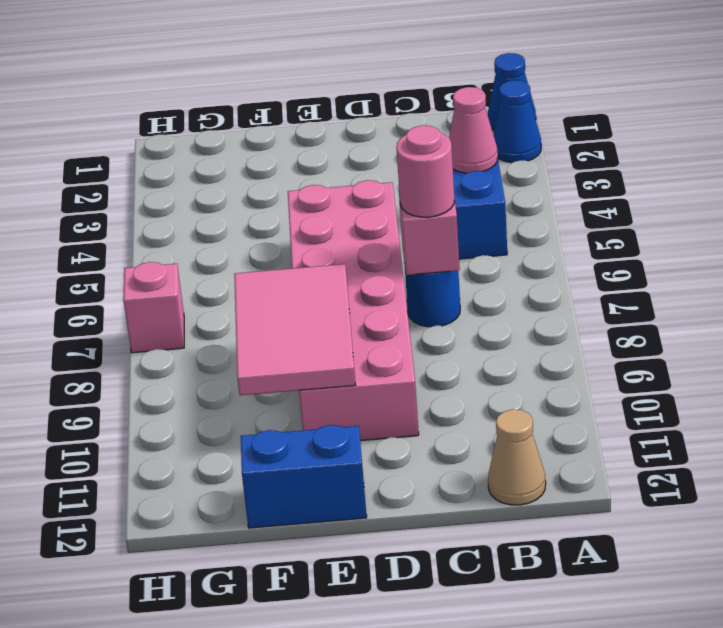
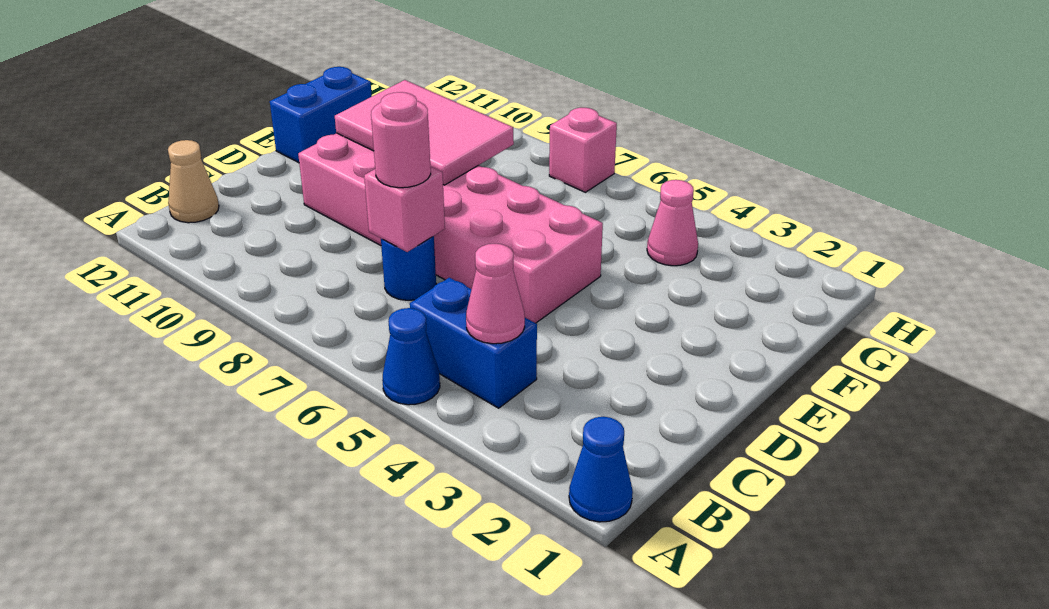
blue cone A2 level 1 -> blue cone A5 level 1
none -> pink cone G4 level 1

